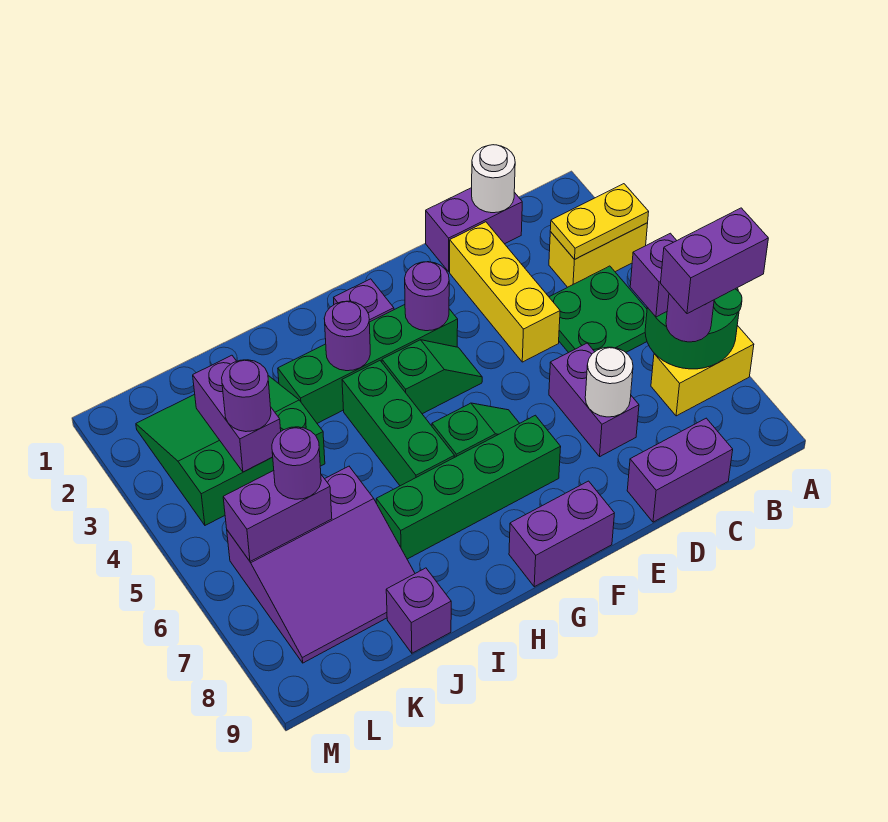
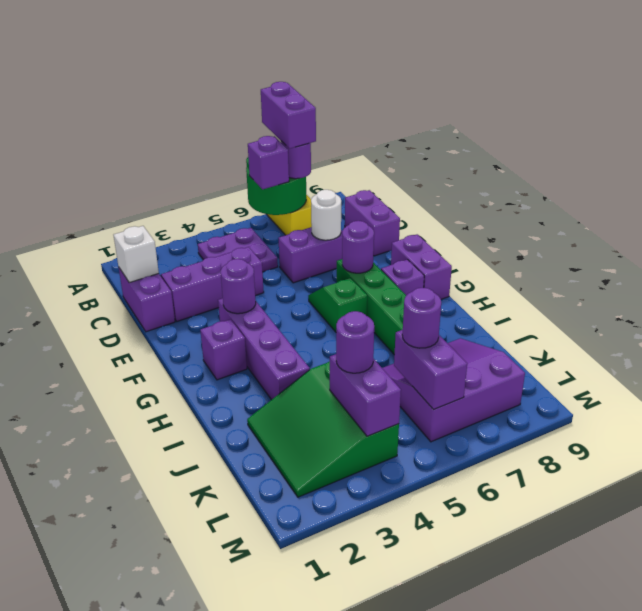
yellow brick A3:B3 level 1 -> none
yellow plate A3:B3 level 2 -> none
green plate B4:C5 level 1 -> purple plate B4:C5 level 1
white round brick C1 level 2 -> white brick C1 level 2
yellow brick D2:D4 level 1 -> purple brick D2:D4 level 1
green brick F3:I3 level 1 -> purple brick F3:I3 level 1
green slope F4:G4 level 1 top G -> none
purple round brick H3 level 2 -> purple round brick F7 level 2
green brick H4:H6 level 1 -> none
purple slope J6:L8 level 1 top 6 -> purple slope J6:L8 level 1 top L
purple brick J9 level 1 -> purple brick G8 level 1
purple brick K3:K4 level 2 -> purple brick K4:L4 level 2

